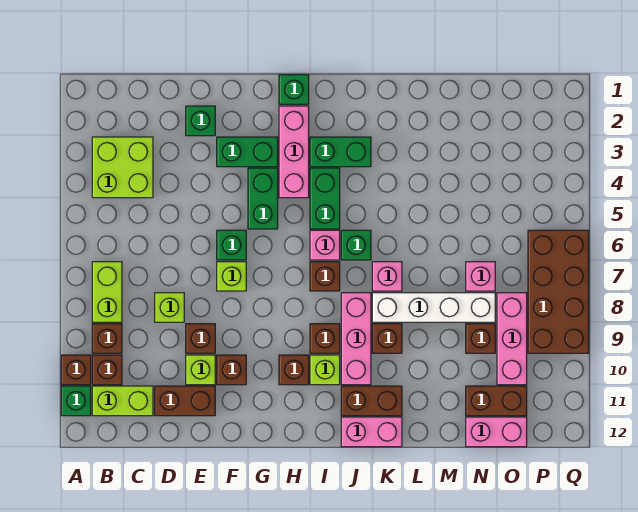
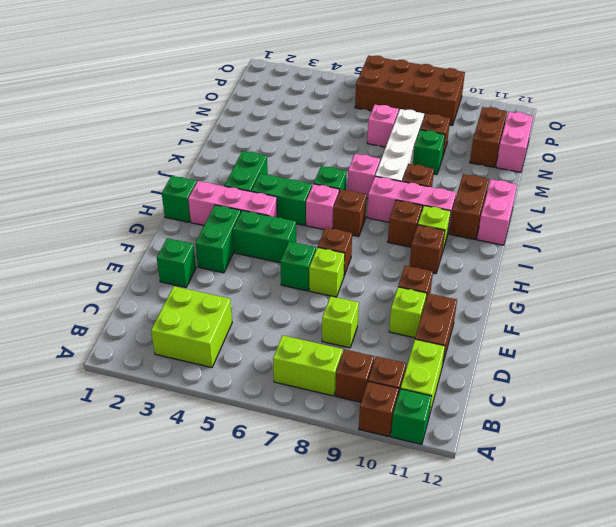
brown brick E9 level 1 -> brown brick G7 level 1
none -> green brick M9 level 1
pink brick O8:O10 level 1 -> none

